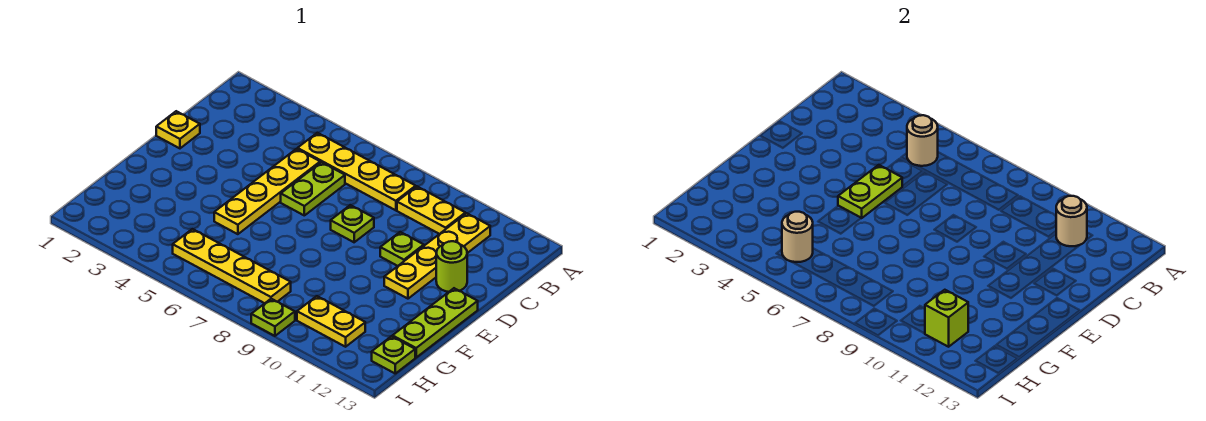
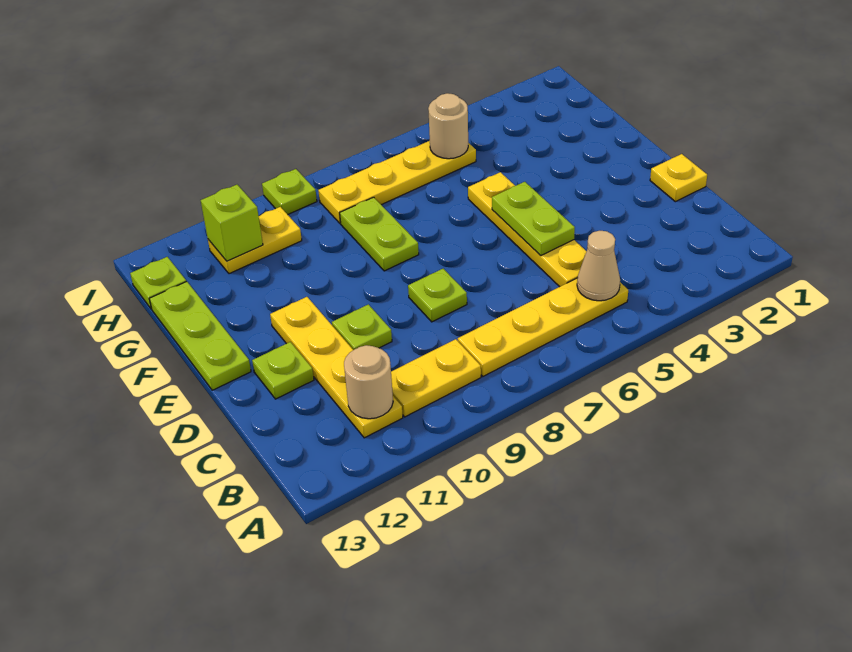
tan round brick B5 level 2 -> tan cone B5 level 2
lime plate C6:D6 level 1 -> lime plate F8:G8 level 1
lime round brick D12 level 1 -> lime plate D12 level 1

